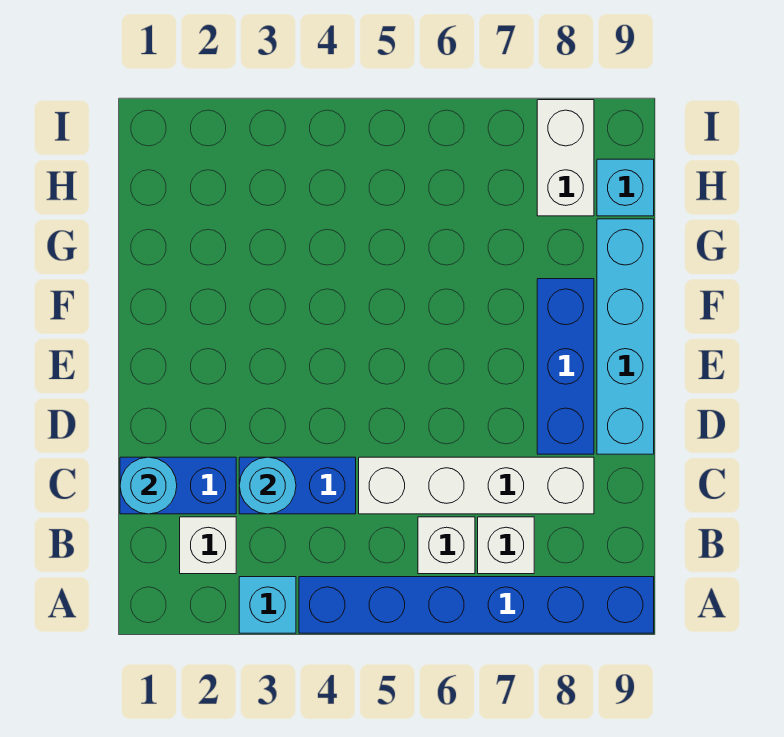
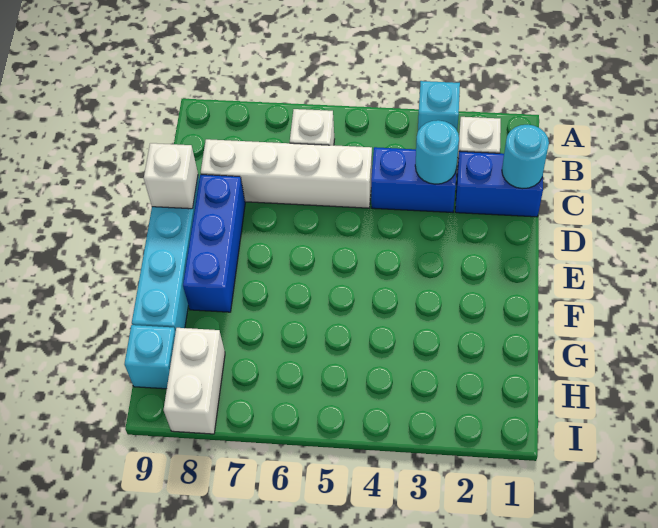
blue brick A4:A9 level 1 -> none
white brick B7 level 1 -> white brick D9 level 2

